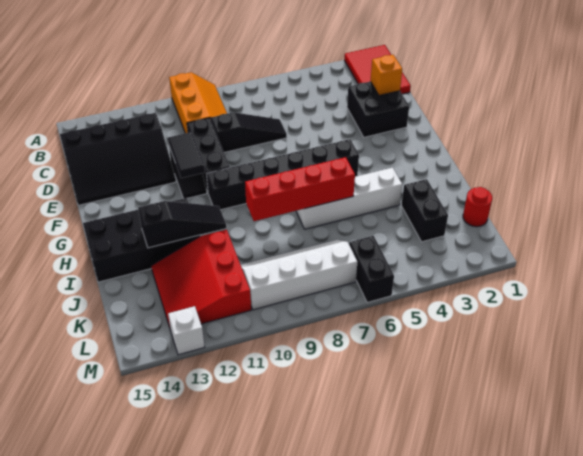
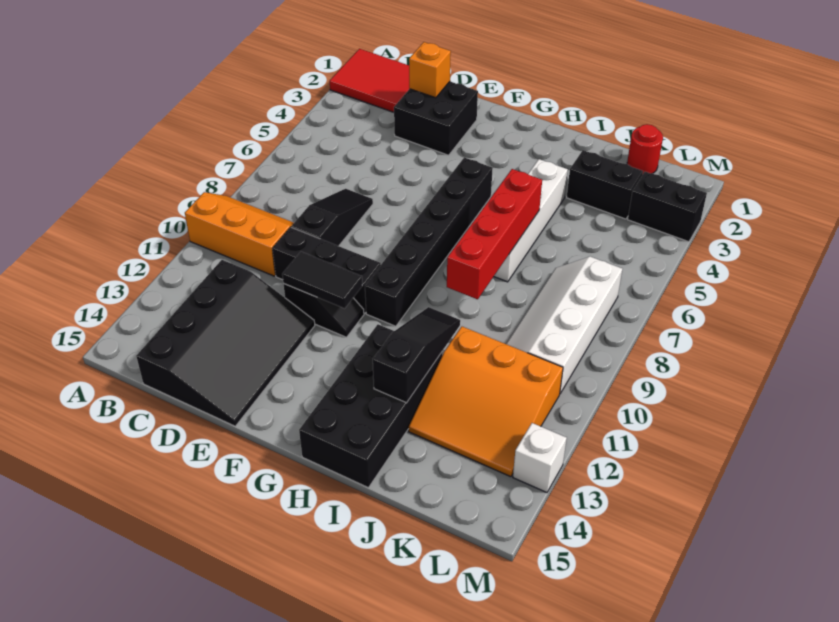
red slope J11:L13 level 1 top 11 -> orange slope J11:L13 level 1 top 11
black brick L6:M6 level 1 -> black brick L3:M3 level 1

